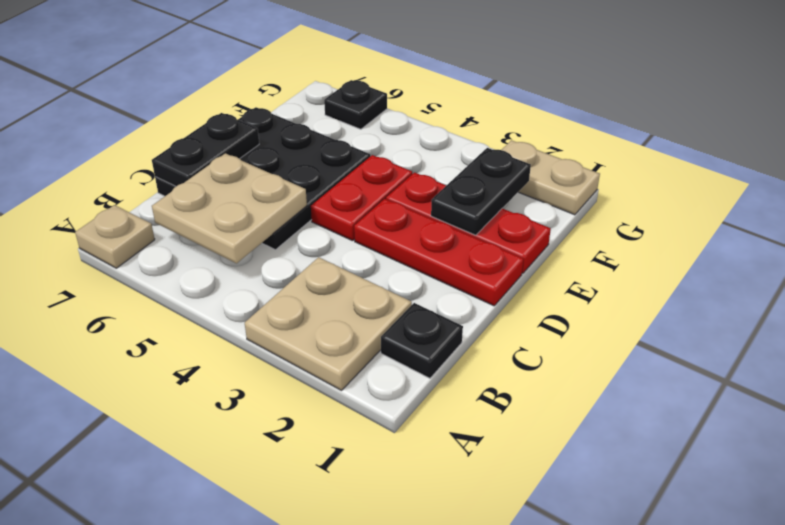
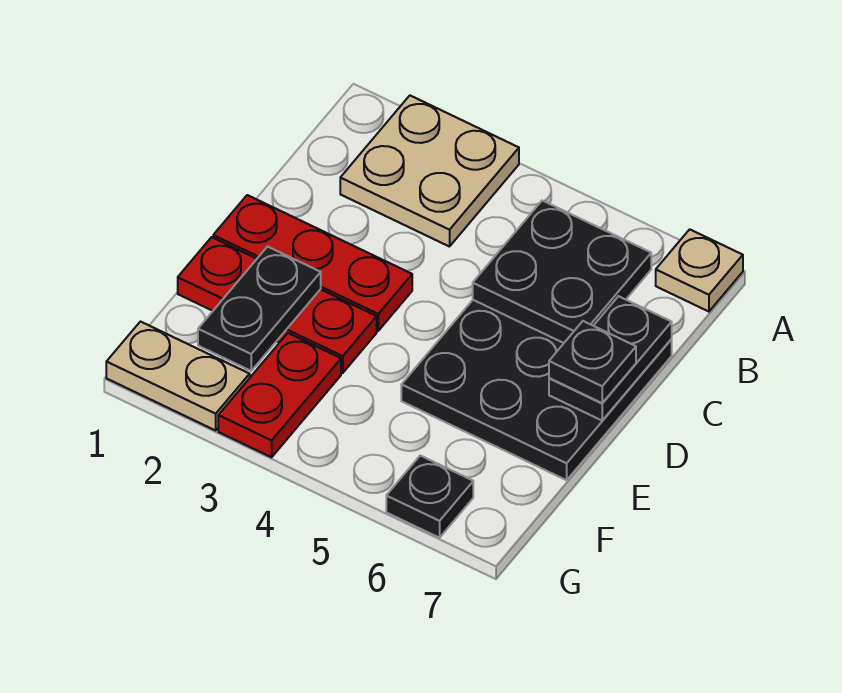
black plate B1 level 1 -> black plate D7 level 3
tan plate B5:C6 level 2 -> black plate B5:C6 level 2
red plate D4:E4 level 1 -> red plate F3:G3 level 1

